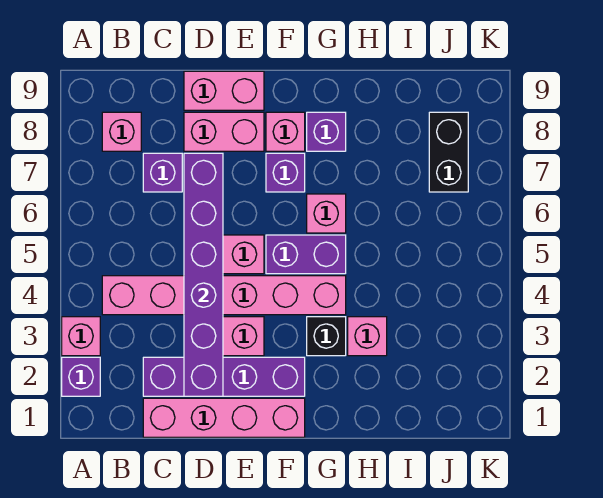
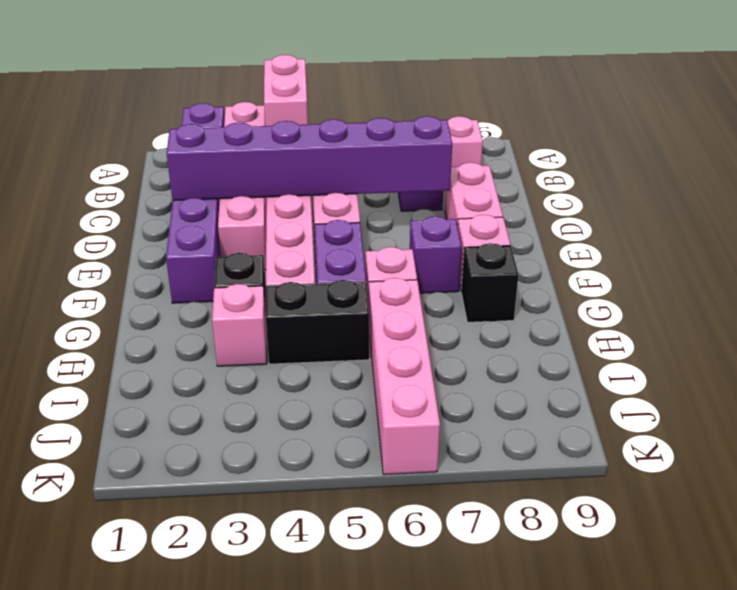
pink brick C1:F1 level 1 -> pink brick H6:K6 level 1
pink brick D9:E9 level 1 -> pink brick A4:B4 level 2
purple brick G8 level 1 -> black brick G8 level 1
black brick J7:J8 level 1 -> black brick H4:H5 level 1

